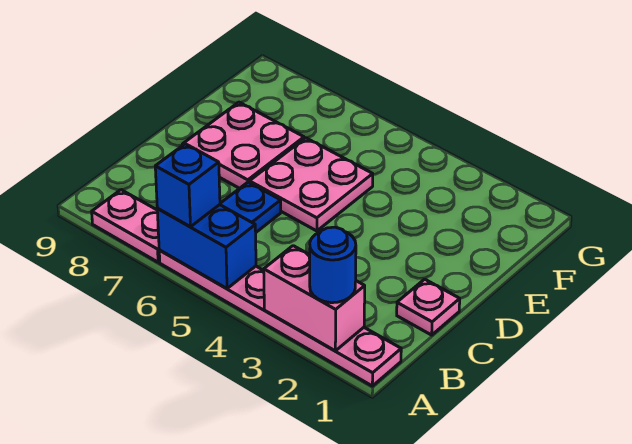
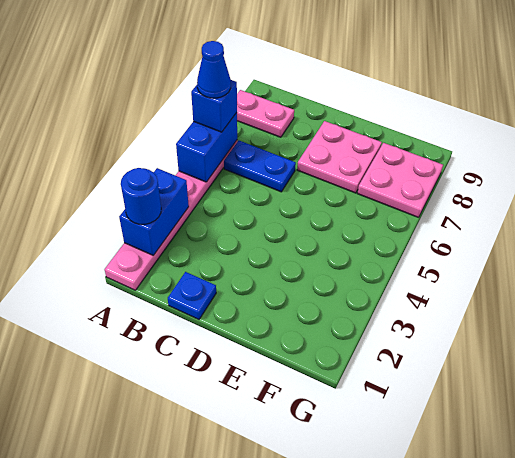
pink brick A2:A3 level 2 -> blue brick A2:A3 level 2
none -> blue cone A6 level 4
pink plate A7:A8 level 1 -> pink plate A8:B8 level 1
pink plate C1 level 1 -> blue plate C1 level 1
pink plate D5:E6 level 1 -> pink plate F7:G8 level 1

